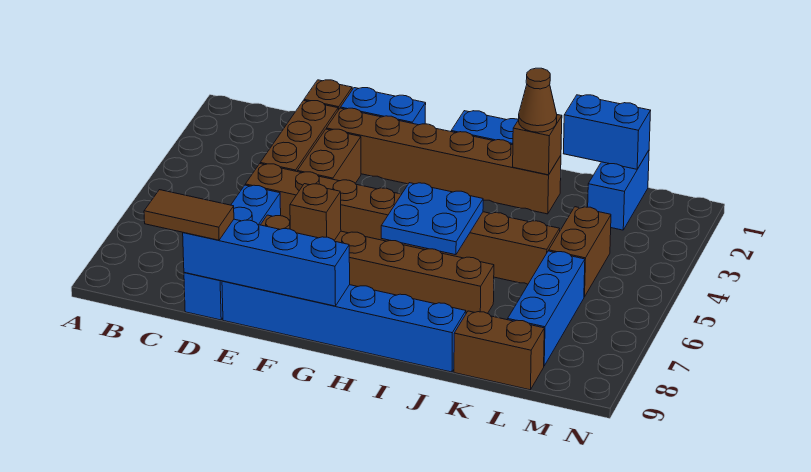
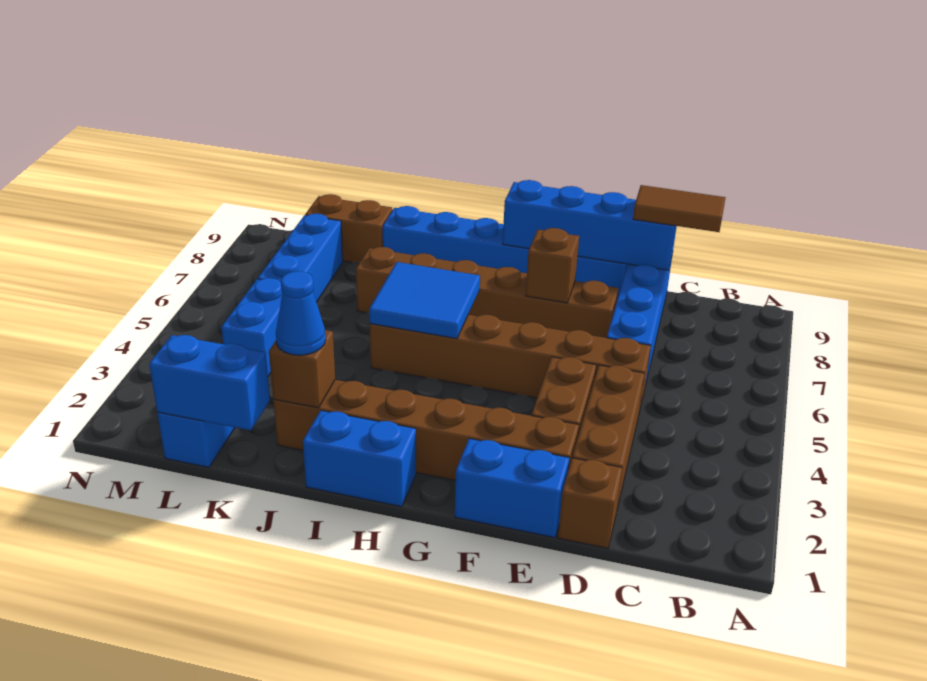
brown brick D5:K5 level 1 -> brown brick D5:I5 level 1
blue plate H5:I6 level 2 -> blue tile H5:I6 level 2
brown cone J2 level 3 -> blue cone J2 level 3
brown brick L4:L5 level 1 -> blue brick L4:L5 level 1

